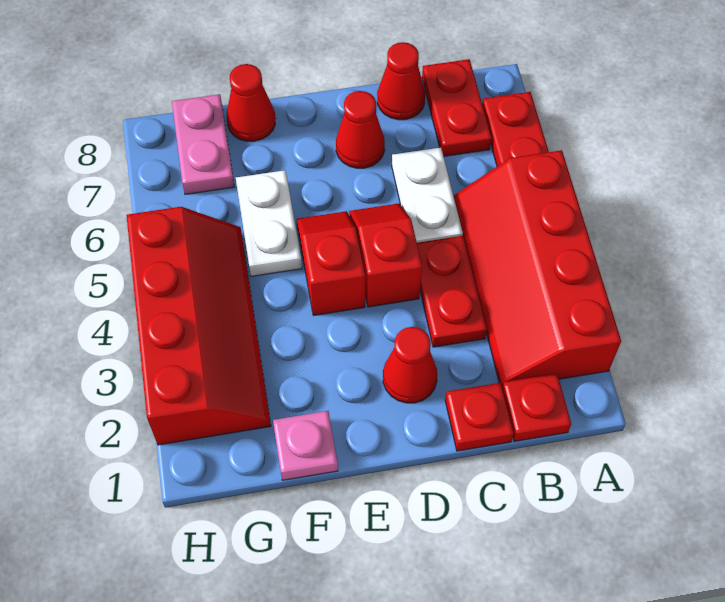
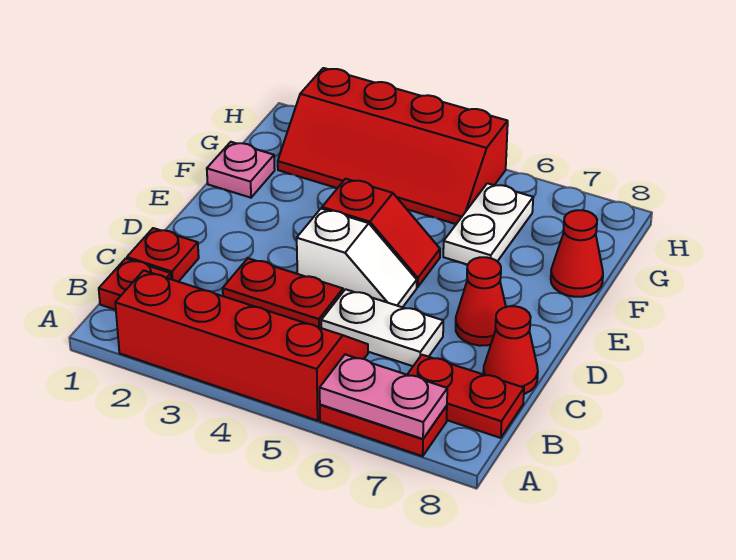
red cone D2 level 1 -> none
red slope D4:D5 level 1 top 4 -> white slope D4:D5 level 1 top 4
white plate F5:F6 level 1 -> white plate F6:G6 level 1
pink plate G7:G8 level 1 -> pink plate A6:A7 level 2

